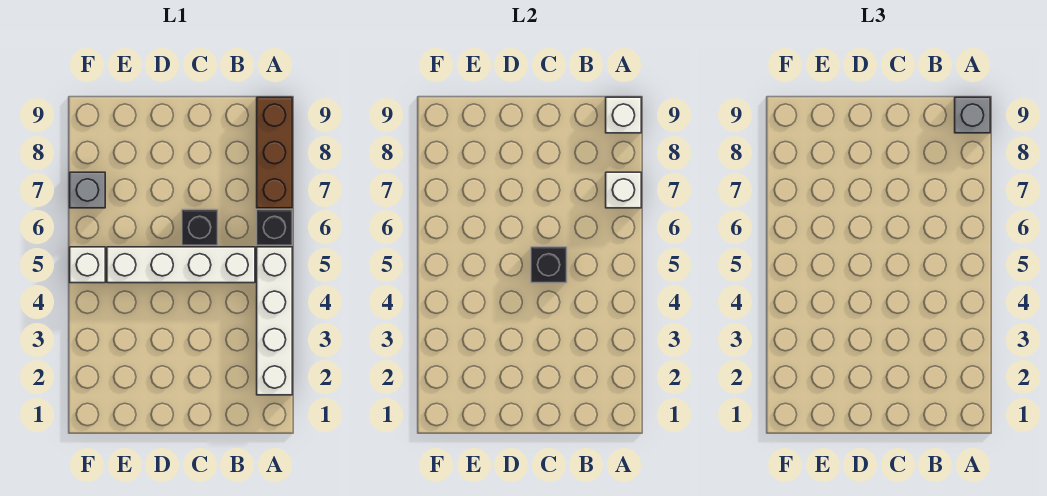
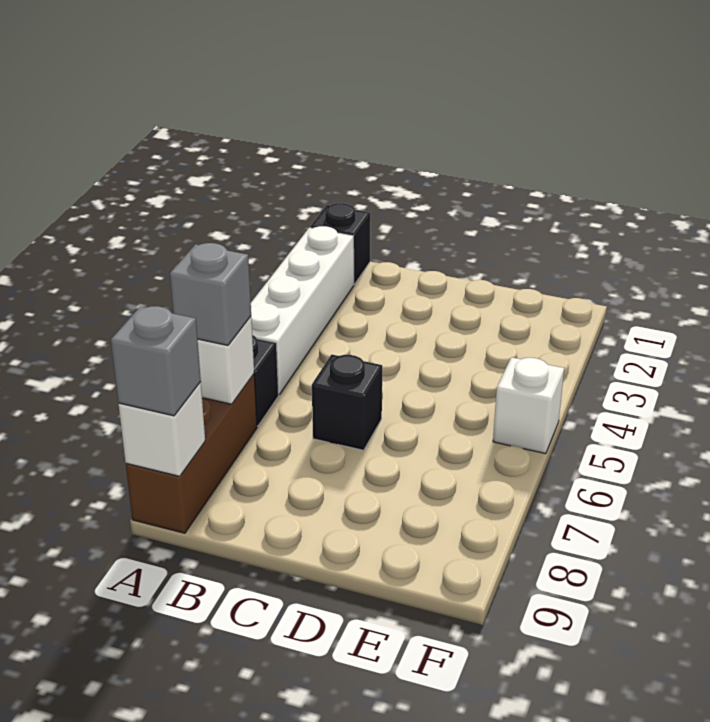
white brick B5:E5 level 1 -> none
black brick C5 level 2 -> black brick A1 level 1
grey brick F7 level 1 -> grey brick A7 level 3

